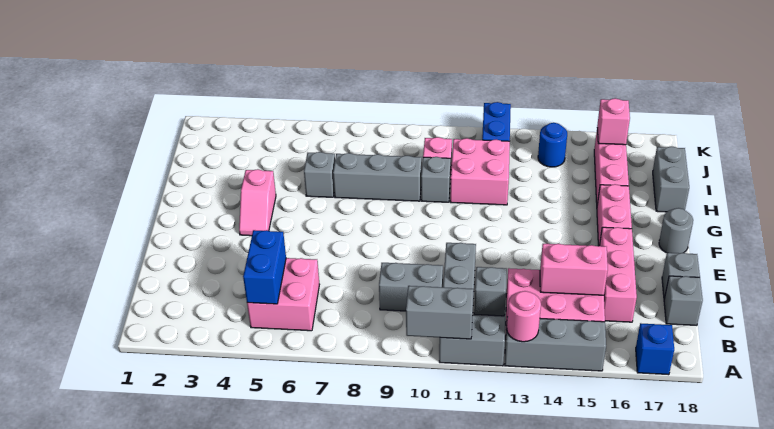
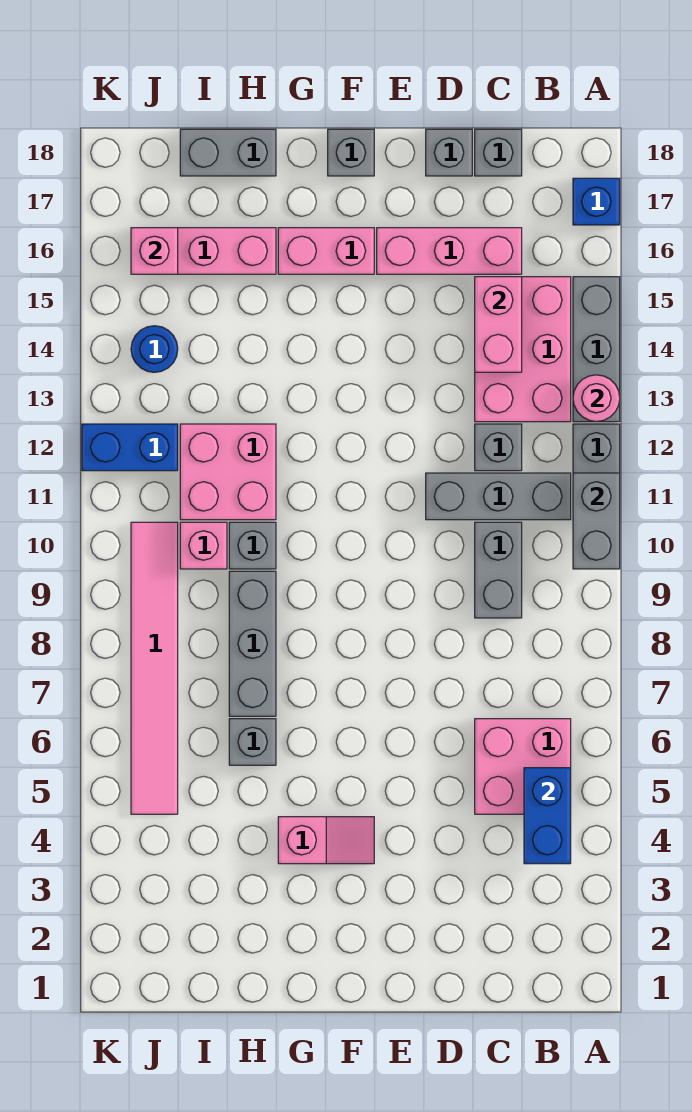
blue brick B5:C5 level 2 -> blue brick B4:B5 level 2
grey round brick F18 level 1 -> grey brick F18 level 1
none -> pink tile J5:J10 level 1

